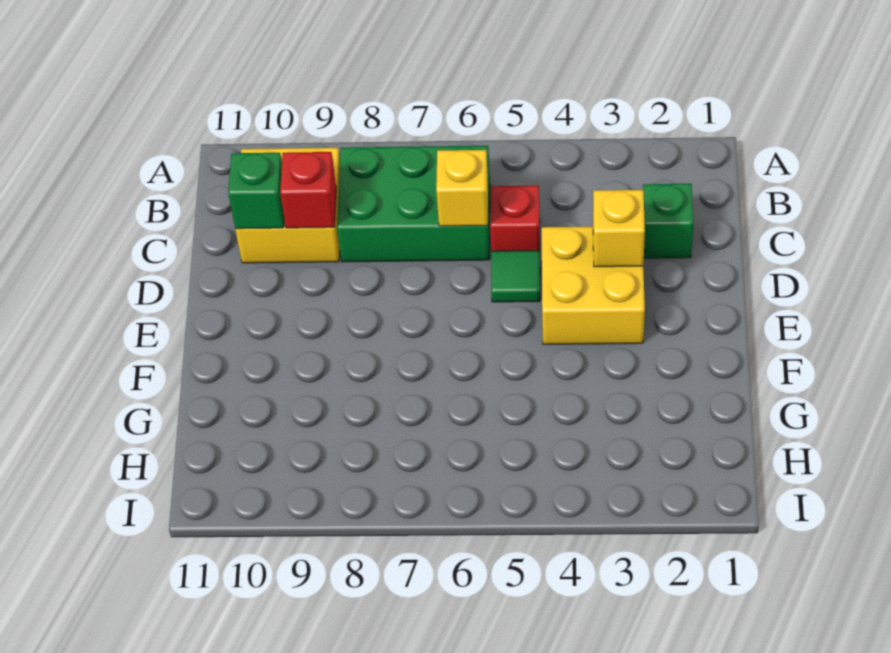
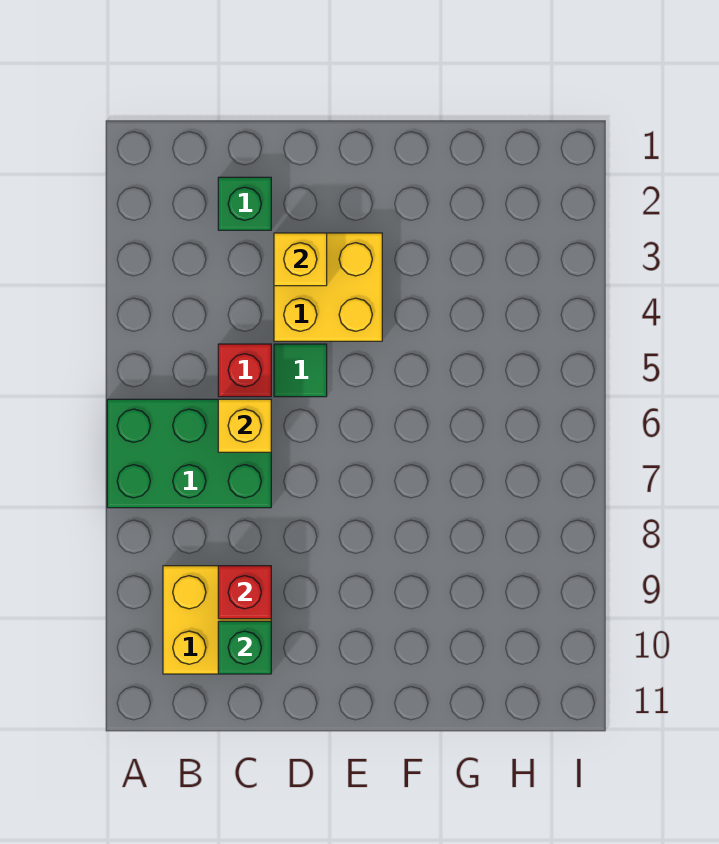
green brick B6:C8 level 1 -> green brick A6:C7 level 1

